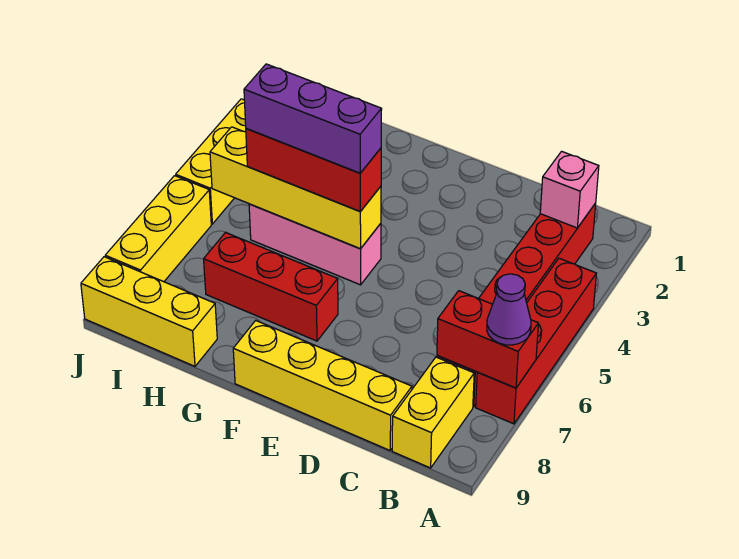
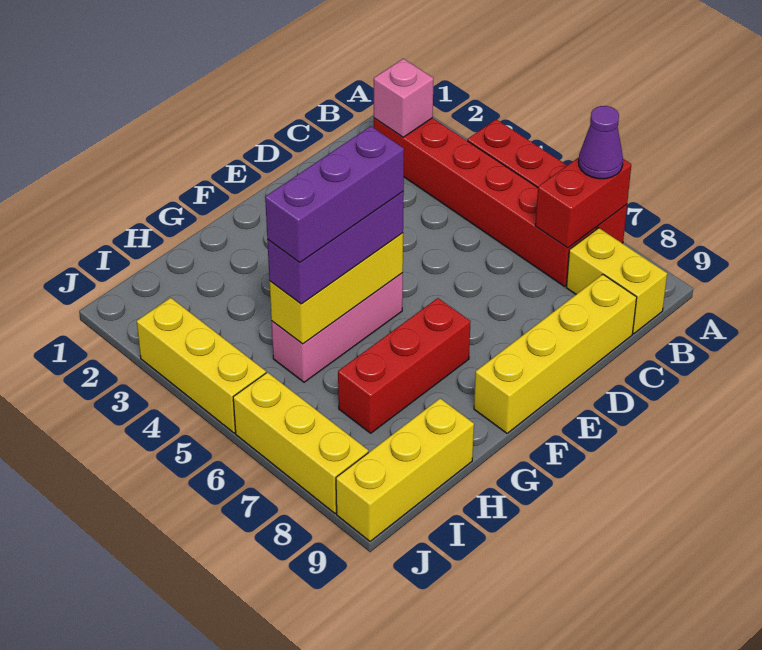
yellow brick F5:I5 level 2 -> yellow brick F5:H5 level 2
red brick F5:H5 level 3 -> purple brick F5:H5 level 3

